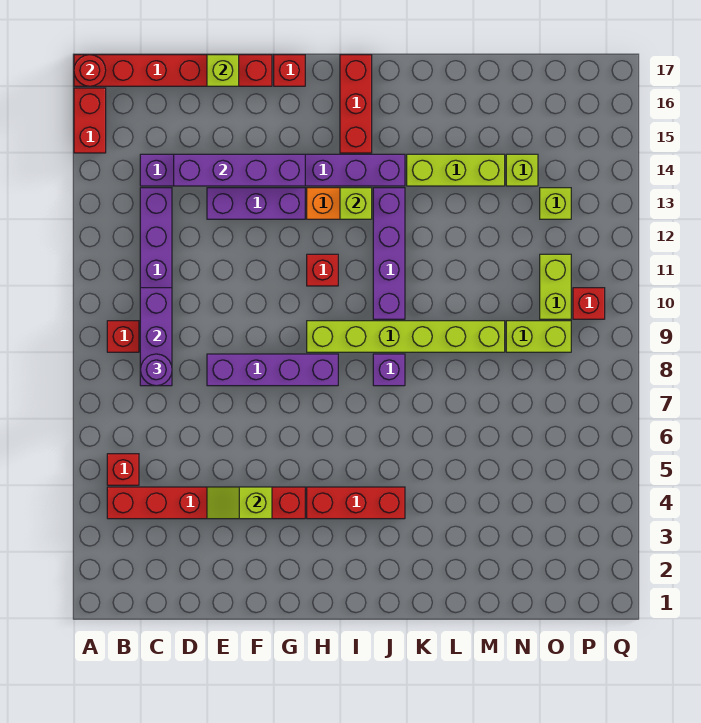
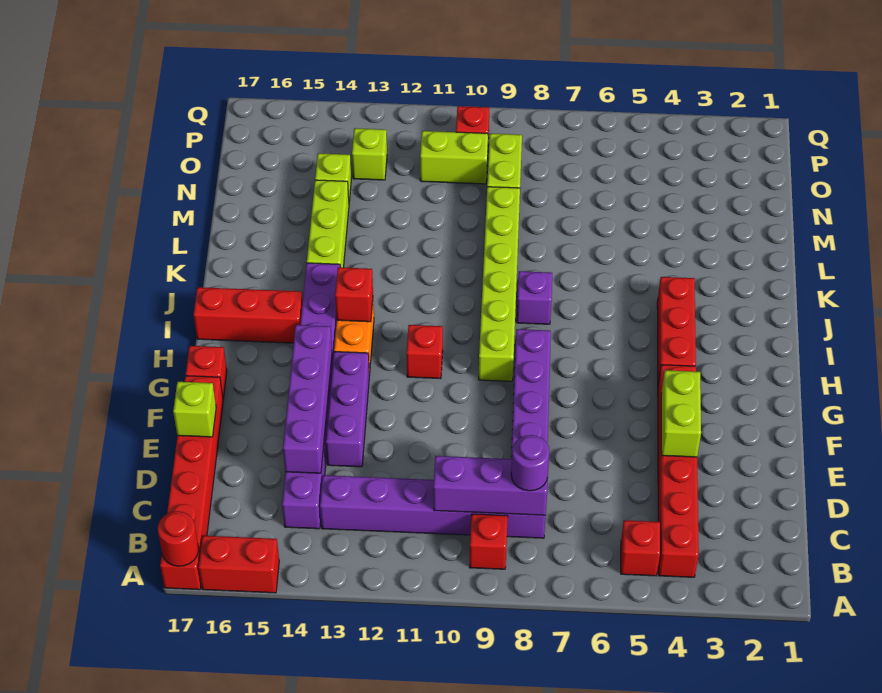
lime slope E4:F4 level 2 top F -> lime brick E4:F4 level 2
lime brick I13 level 2 -> red brick I13 level 2
purple brick J10:J13 level 1 -> none

